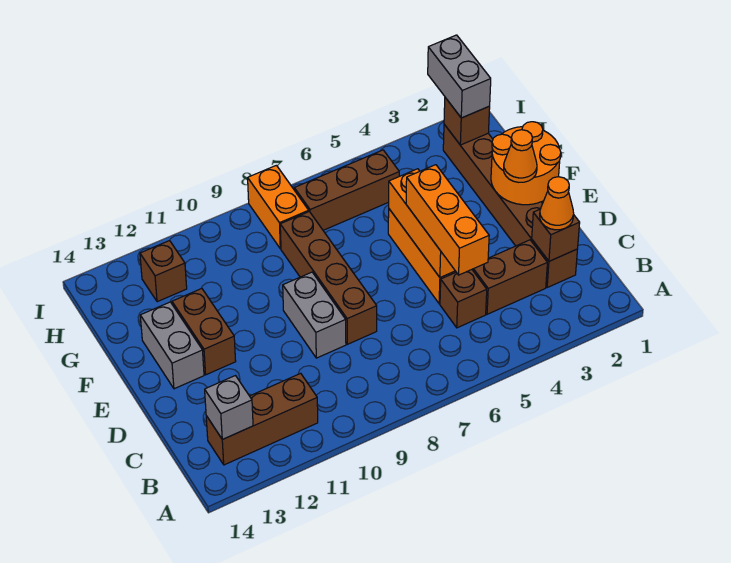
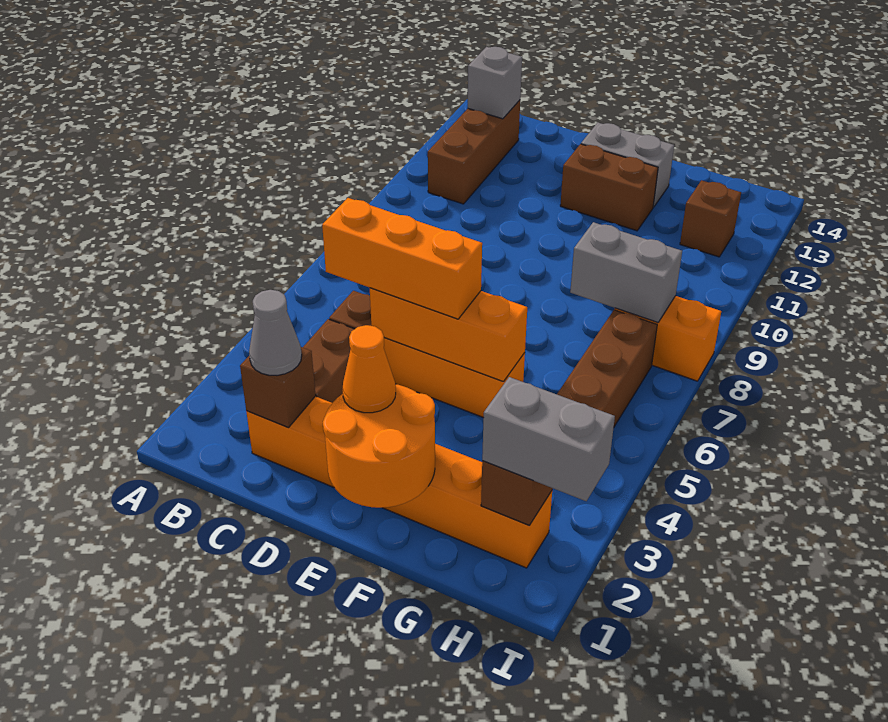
brown brick C2:H2 level 1 -> orange brick C2:H2 level 1
orange cone C2 level 3 -> grey cone C2 level 3
brown brick D8:G8 level 1 -> none
grey brick D9:E9 level 1 -> grey brick G8:H8 level 2

